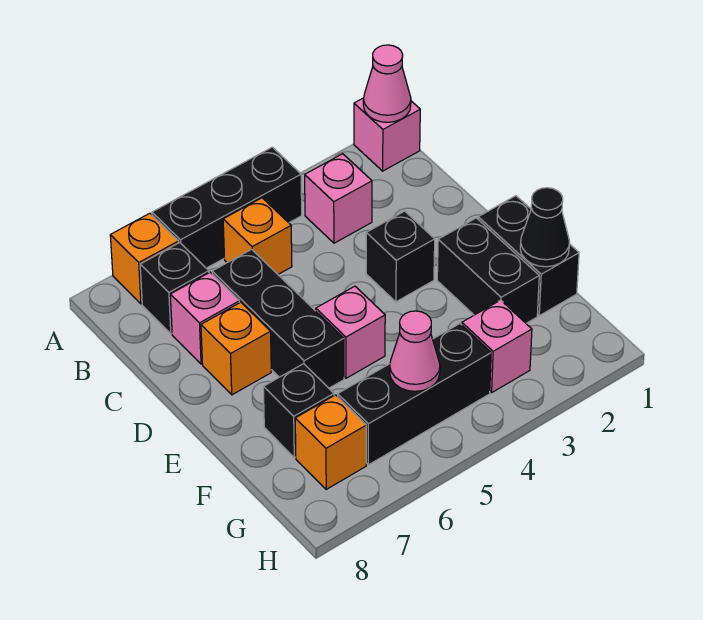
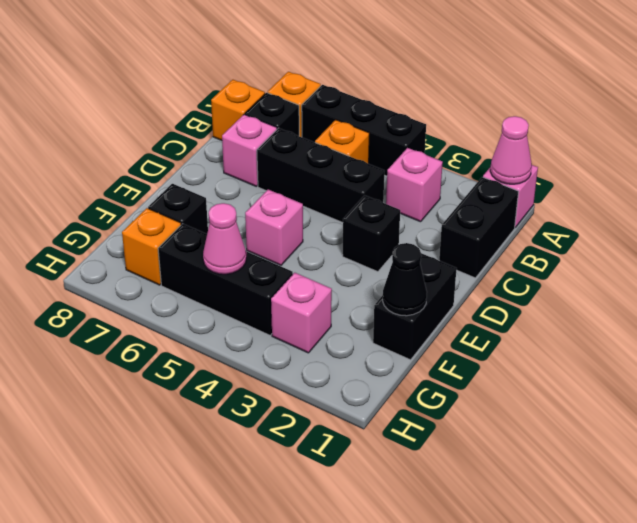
black brick C6:E6 level 1 -> black brick C4:C6 level 1
orange brick D7 level 1 -> orange brick B8 level 1
black brick E2:F2 level 1 -> black brick B1:C1 level 1

